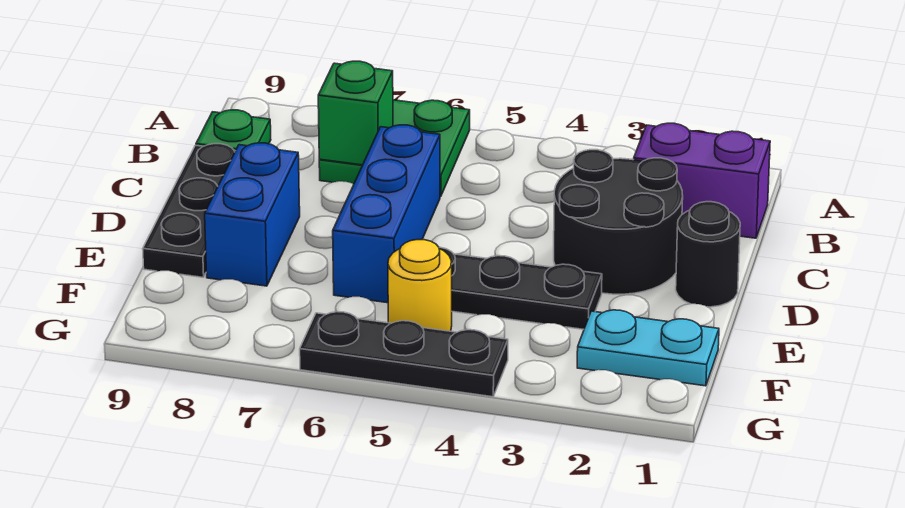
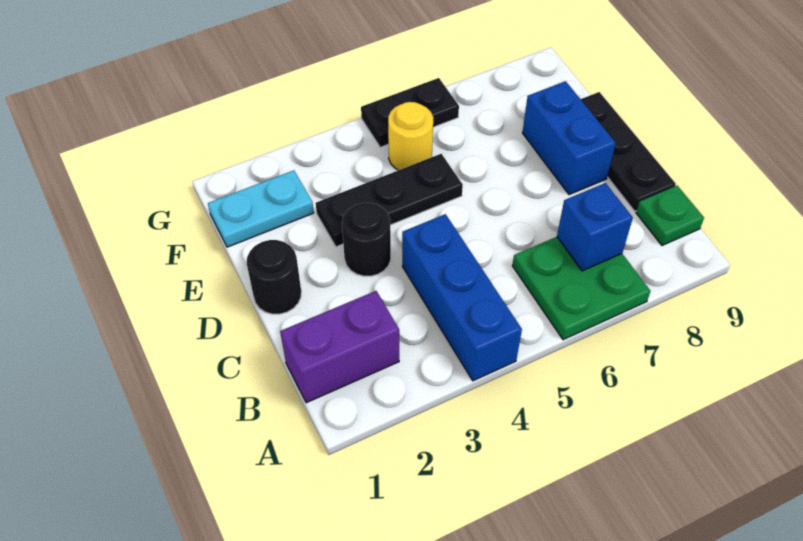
green brick B7 level 2 -> blue brick B7 level 2
black round brick C2:D3 level 1 -> black round brick D3 level 1
blue brick C6:E6 level 1 -> blue brick A4:C4 level 1
black plate G4:G6 level 1 -> black plate G5:G6 level 1

